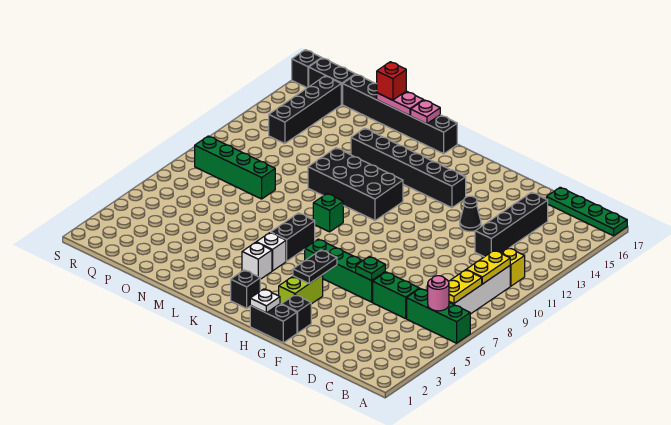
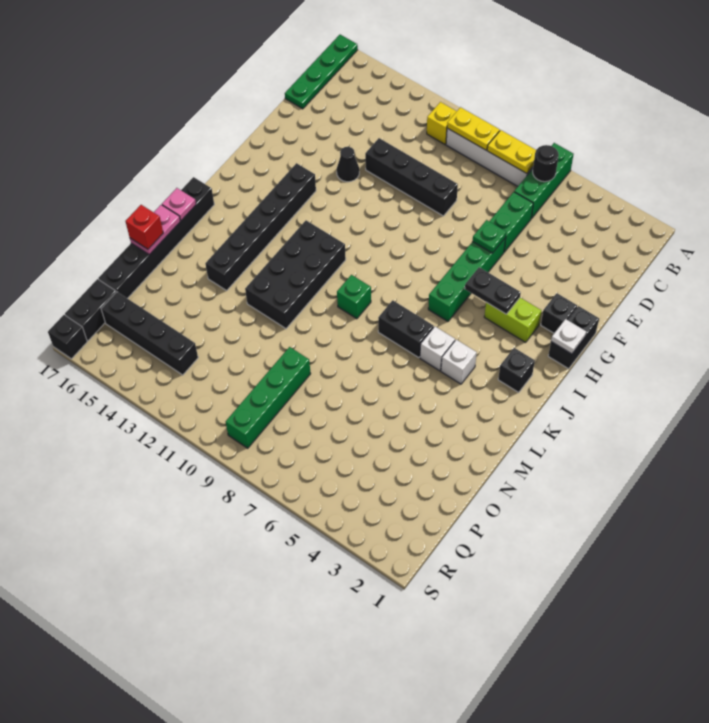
pink round brick B6 level 2 -> black round brick B6 level 2
black brick D12:D15 level 1 -> black brick E9:E12 level 1

